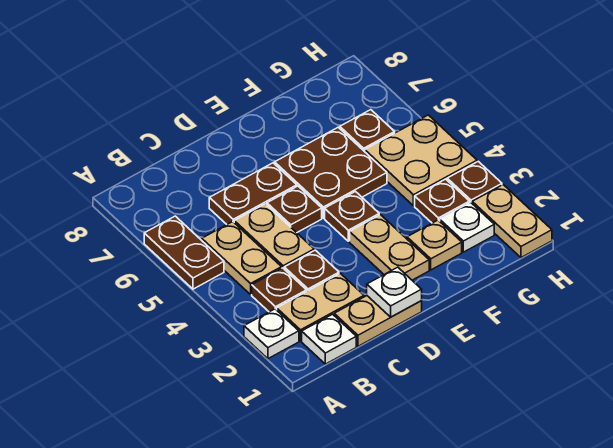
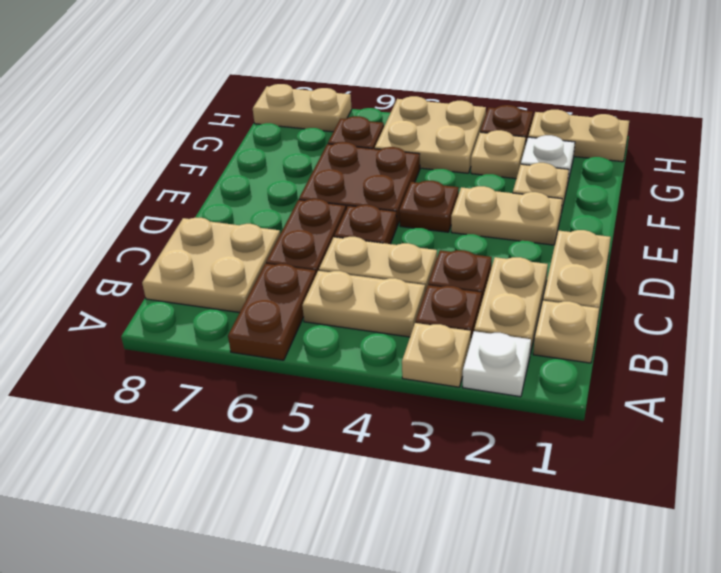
none -> tan plate A3 level 1
brown plate A5:A6 level 1 -> brown plate A6:B6 level 1
white plate B1 level 1 -> tan plate B1 level 1
none -> tan plate B7:C8 level 1
white plate D1 level 2 -> none
brown plate G3 level 1 -> tan plate G3 level 1
none -> tan plate H7:H8 level 1

